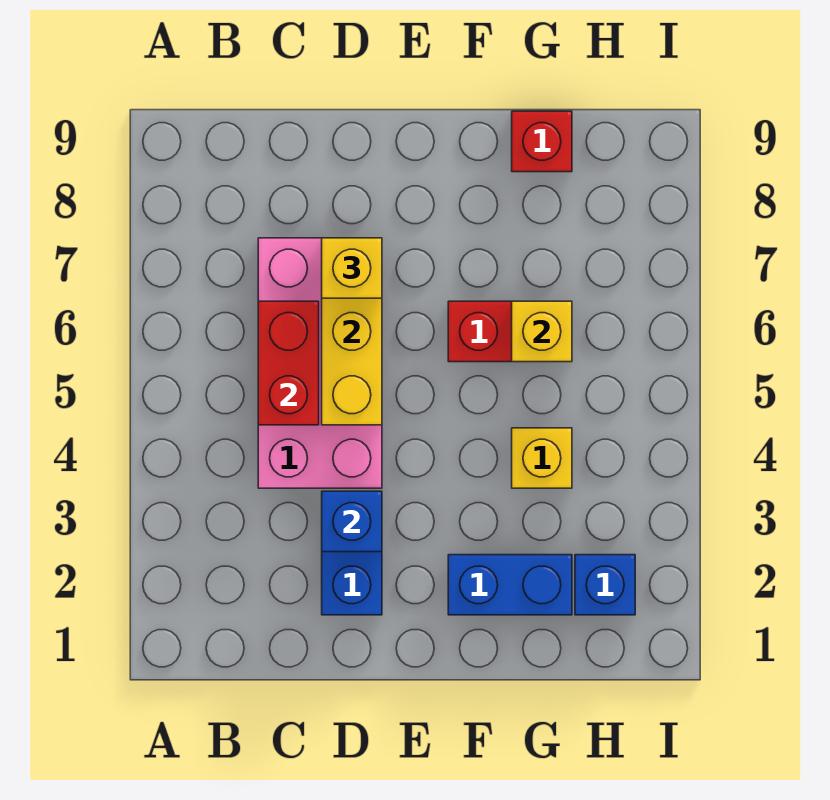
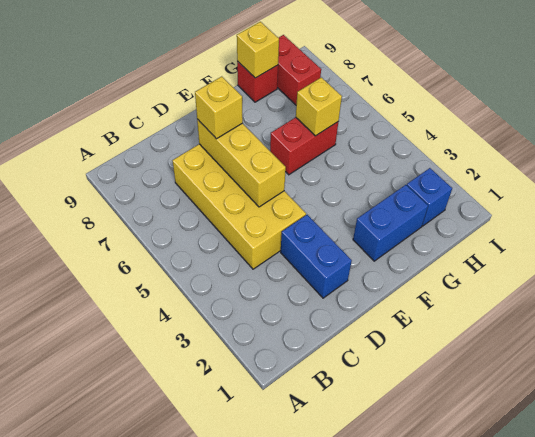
pink brick C4:D7 level 1 -> yellow brick C4:D7 level 1
red brick C5:C6 level 2 -> red brick H8:H9 level 1
blue brick D3 level 2 -> none
yellow brick G4 level 1 -> yellow brick G9 level 2

